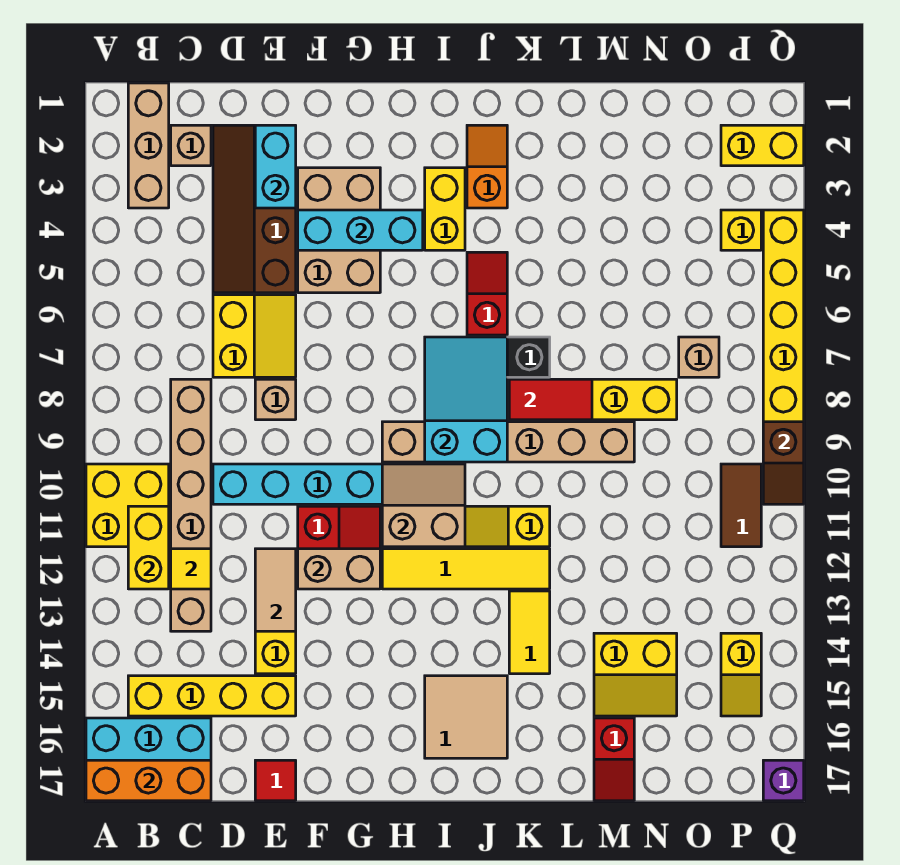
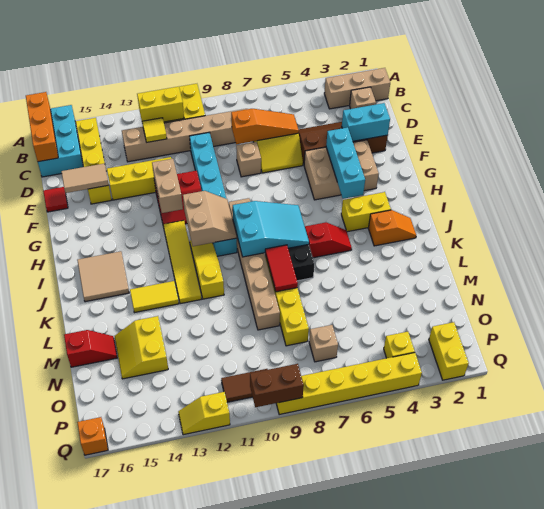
none -> orange slope D6:D8 level 2 top 8
tan tile E12:E13 level 2 -> tan tile E15:E16 level 2
red slope M16:M17 level 1 top 16 -> red slope M16:M17 level 1 top 17
yellow slope P14:P15 level 1 top 14 -> yellow slope Q12:Q13 level 1 top 12
brown slope Q9:Q10 level 2 top 9 -> brown brick Q9:Q10 level 2
purple brick Q17 level 1 -> orange brick Q17 level 1

